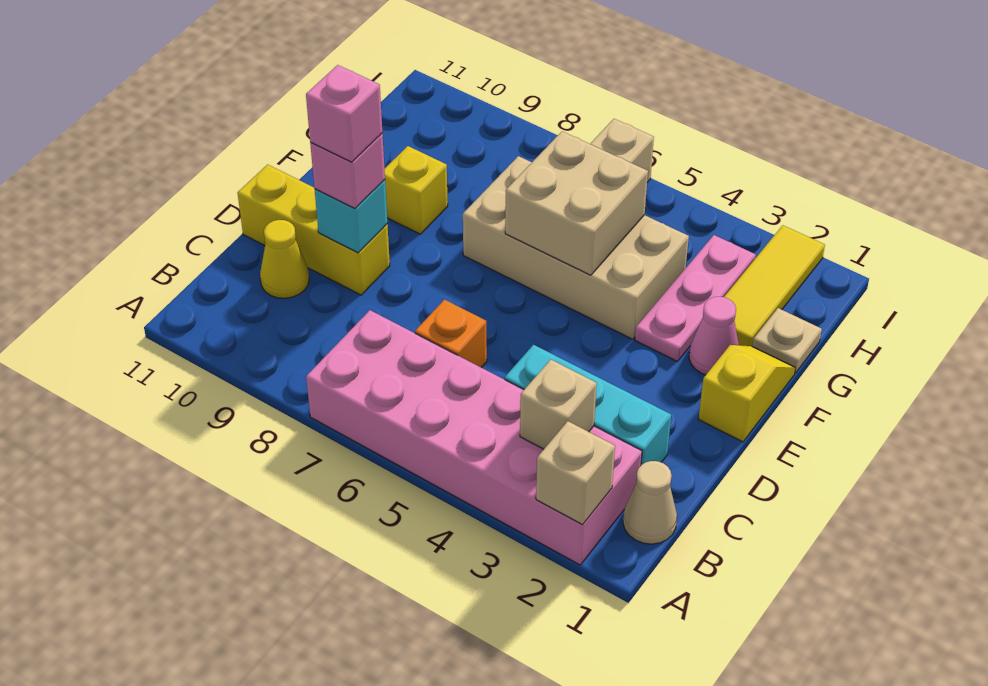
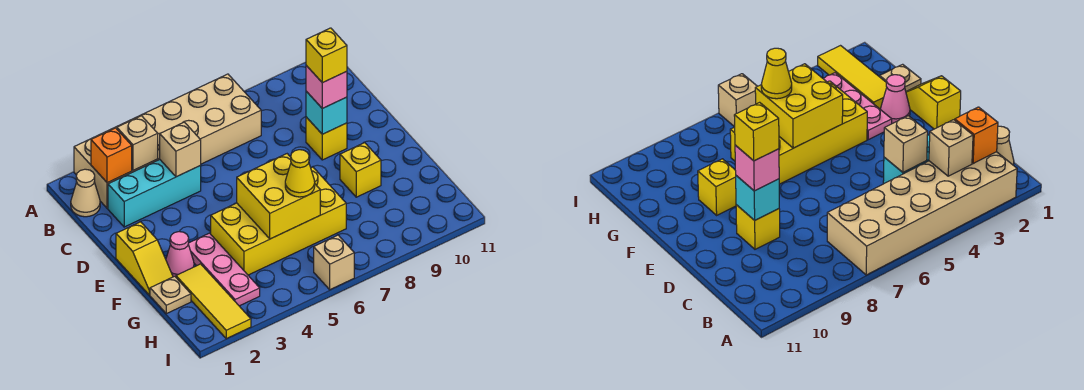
pink brick A2:B7 level 1 -> tan brick A2:B7 level 1
tan brick A2 level 2 -> tan brick C4 level 2
orange brick C6 level 1 -> orange brick B2 level 2
yellow cone C10 level 1 -> yellow cone G6 level 3
yellow brick D9:D11 level 1 -> yellow brick D9 level 1
pink brick D9 level 4 -> yellow brick D9 level 4
tan brick F4:G7 level 1 -> yellow brick F4:G7 level 1
tan brick F5:G6 level 2 -> yellow brick F5:G6 level 2

